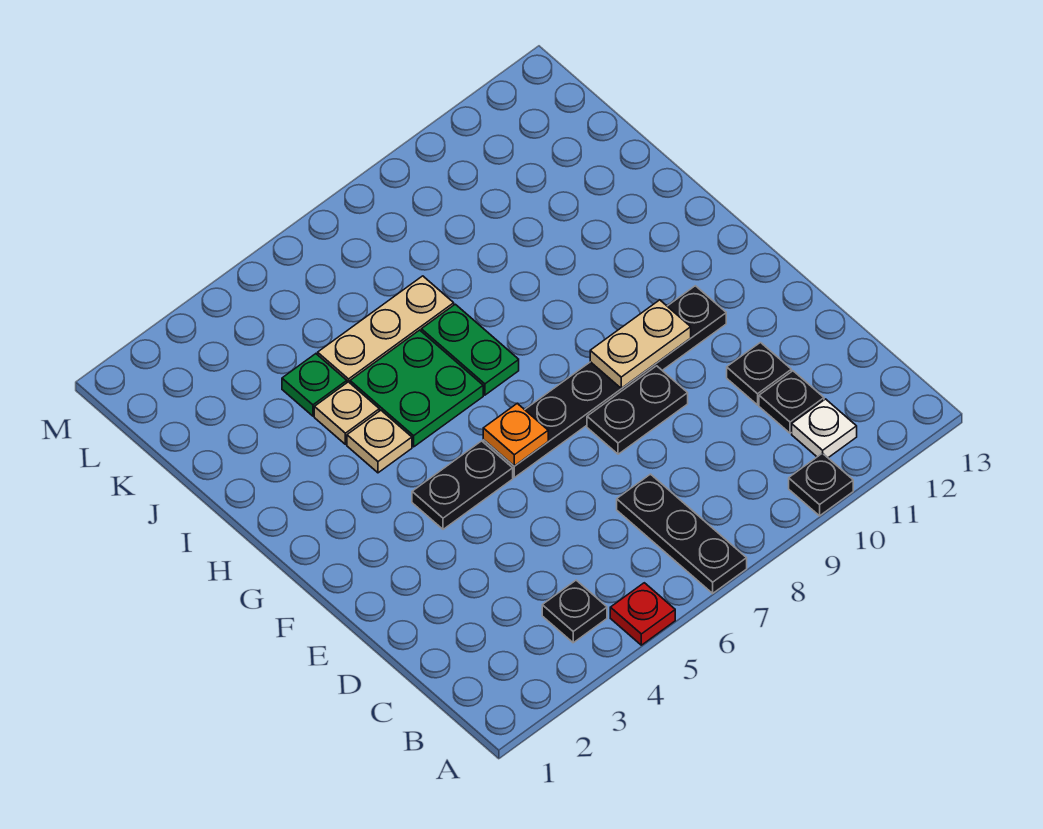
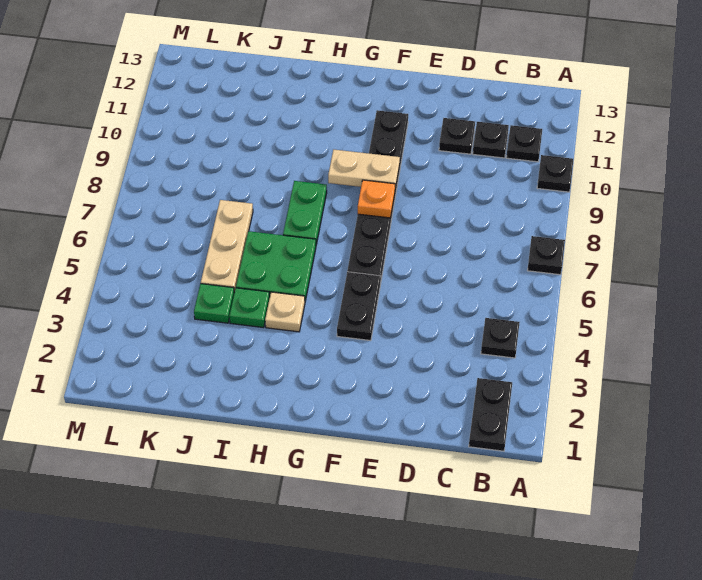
red plate A5 level 1 -> none
black plate A7:C7 level 1 -> black plate A7 level 1
white plate B11 level 1 -> black plate B11 level 1
black plate E8:E9 level 1 -> black plate B1:B2 level 1
orange plate F6 level 2 -> orange plate F8 level 2
tan plate F9:F10 level 2 -> tan plate F9:G9 level 2
green plate H7:I7 level 1 -> green plate H7:H8 level 1
tan plate I4 level 1 -> green plate I4 level 1

